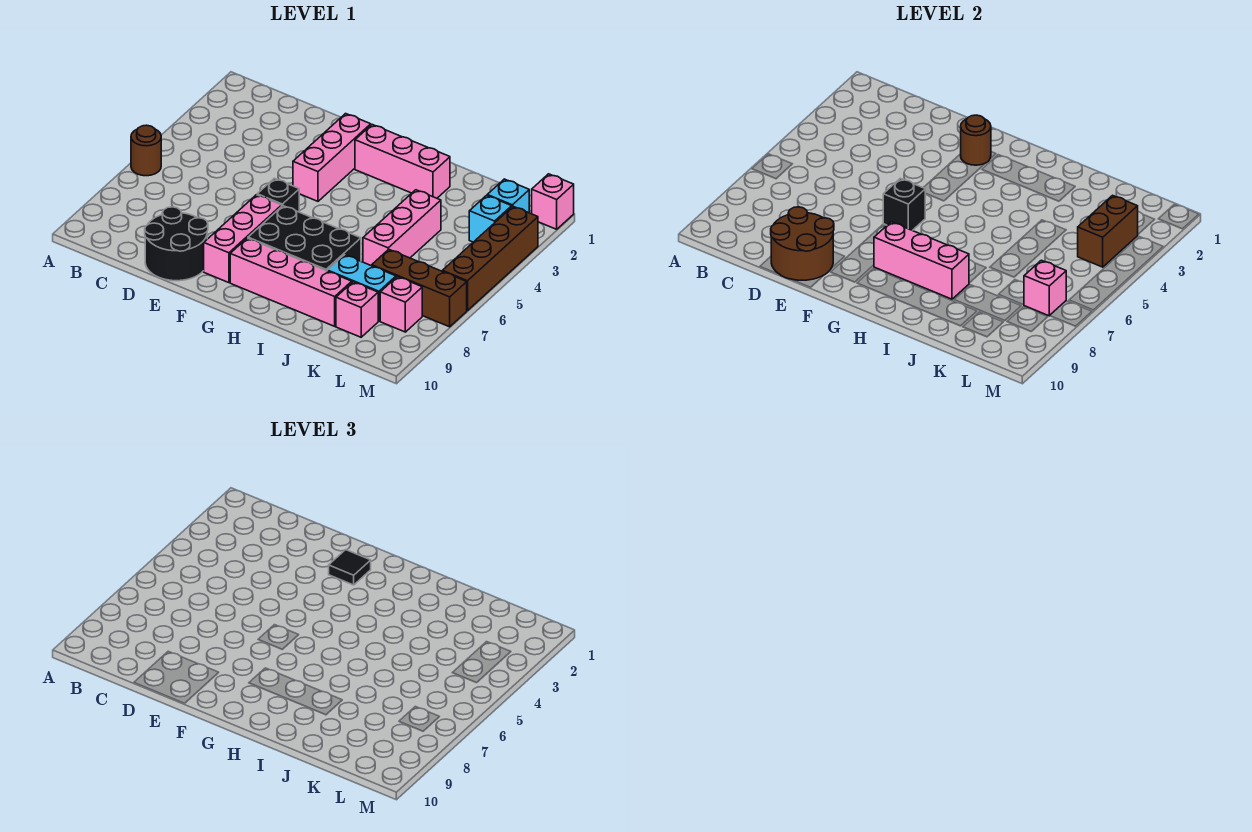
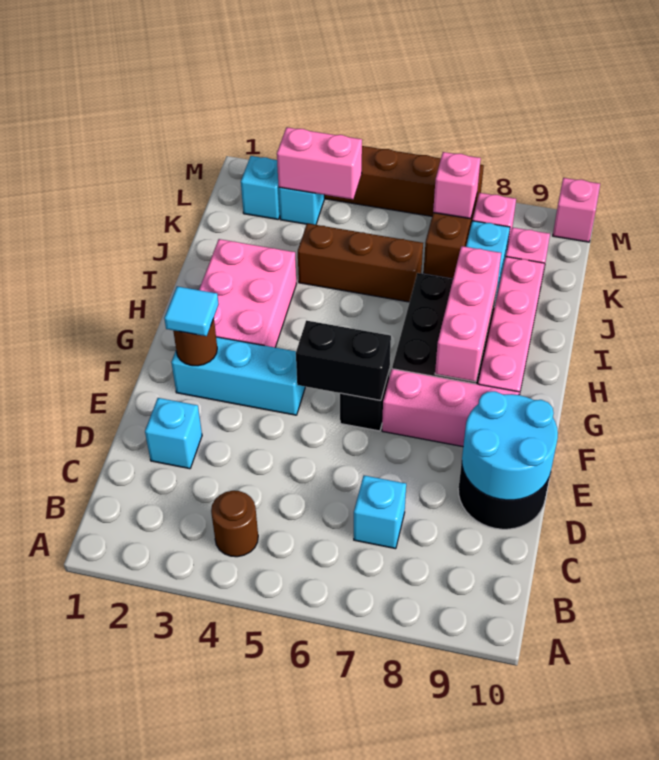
brown round brick A6 level 1 -> brown round brick B4 level 1
none -> cyan brick C7 level 1
none -> cyan brick D2 level 1
brown round brick D9:E10 level 2 -> cyan round brick D9:E10 level 2
pink brick F2:F4 level 1 -> cyan brick F2:F4 level 1
black tile F2 level 3 -> cyan tile F2 level 3
black brick F6 level 2 -> black brick F5:F6 level 2
pink brick G2:I2 level 1 -> pink brick G2:I3 level 1
pink brick J4:J6 level 1 -> brown brick J4:J6 level 1
brown brick L3:L4 level 2 -> pink brick L3:L4 level 2
pink brick M1 level 1 -> pink brick M10 level 1

